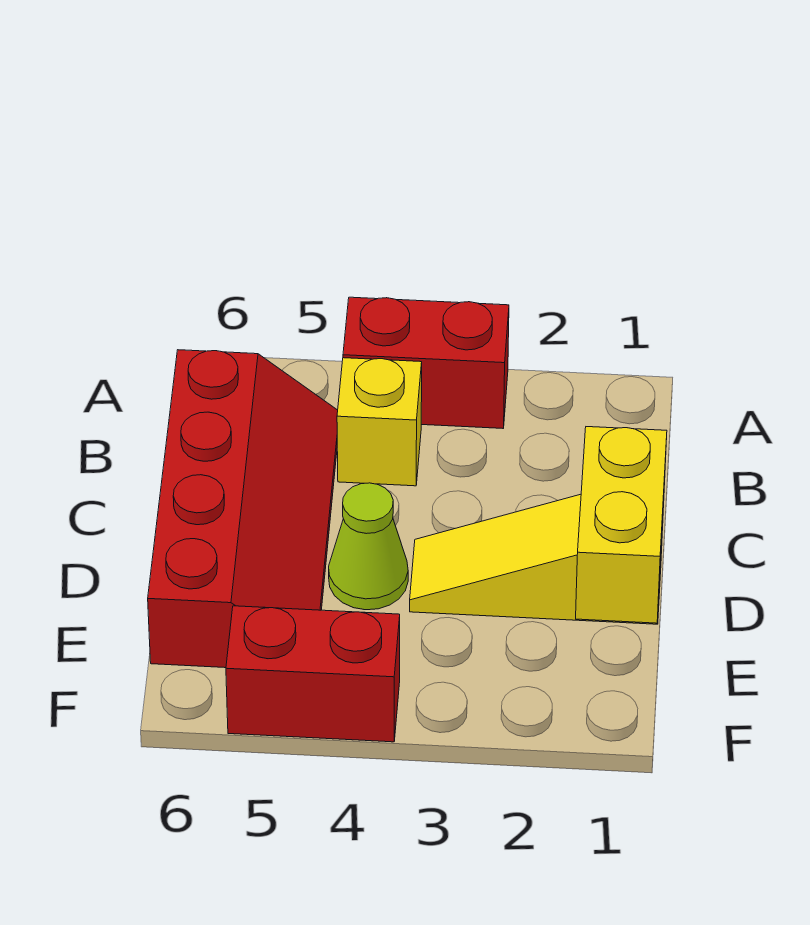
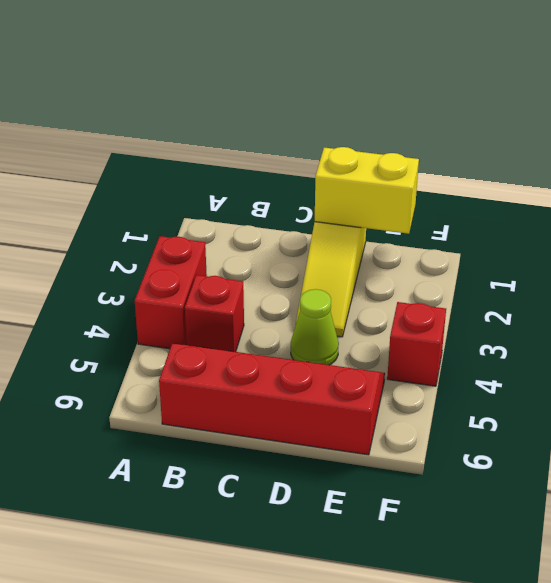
yellow brick B4 level 1 -> red brick B4 level 1
red brick F4:F5 level 1 -> red brick F4 level 1

